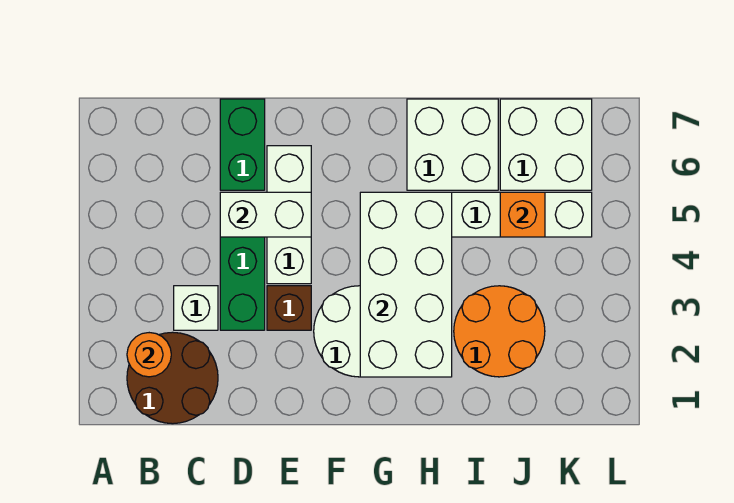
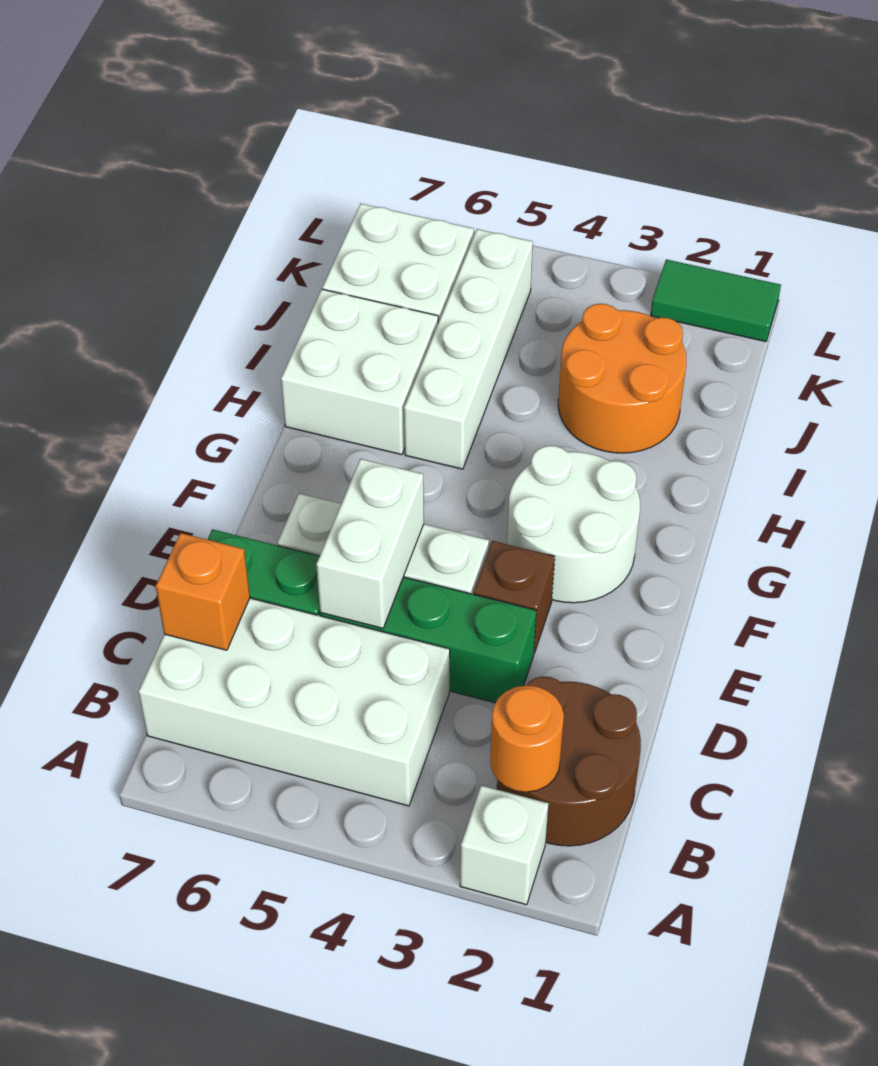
white brick C3 level 1 -> white brick A2 level 1
white brick G2:H5 level 2 -> white brick B4:C7 level 1
orange brick J5 level 2 -> orange brick C7 level 2
none -> green tile L1:L2 level 1

